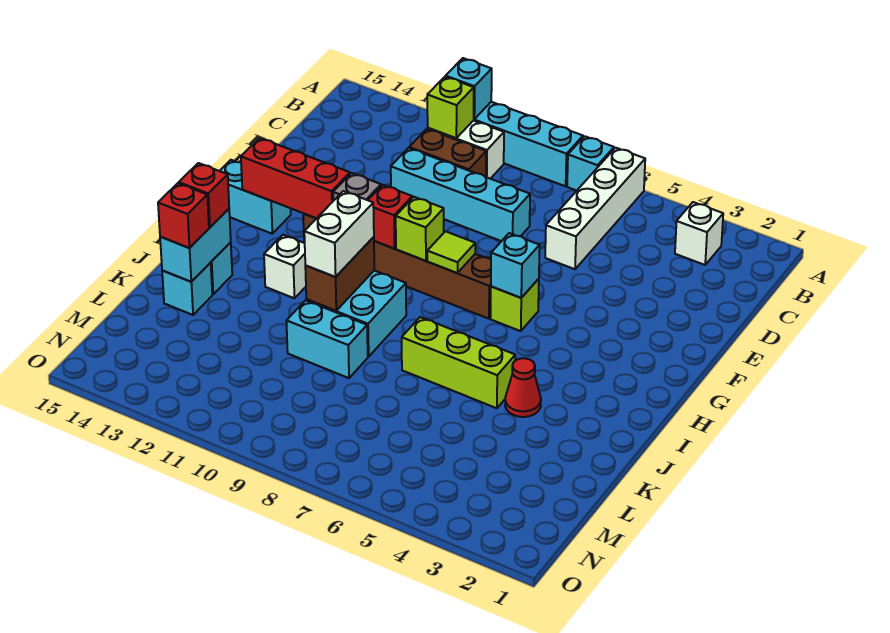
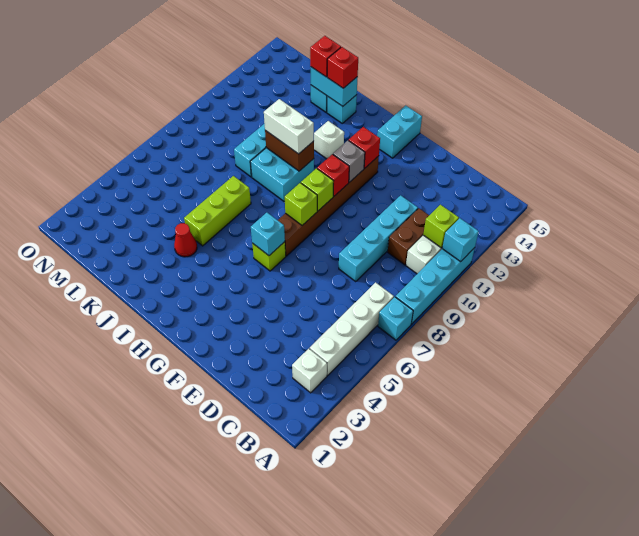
white brick A6:D6 level 1 -> white brick B4:B7 level 1
lime tile G8 level 2 -> lime brick G8 level 2
red brick G12:G14 level 2 -> red brick G12 level 2

